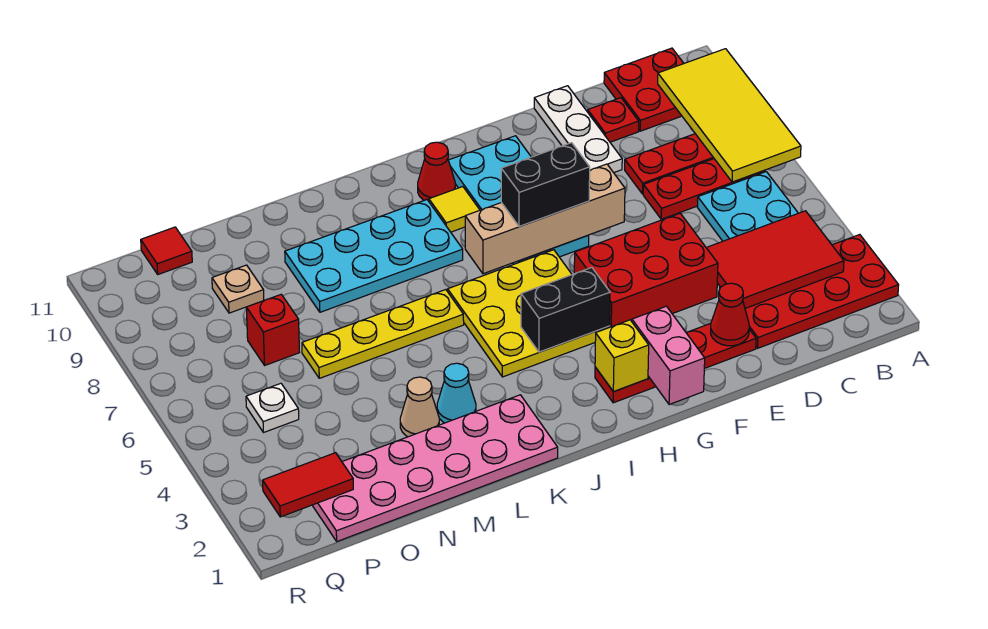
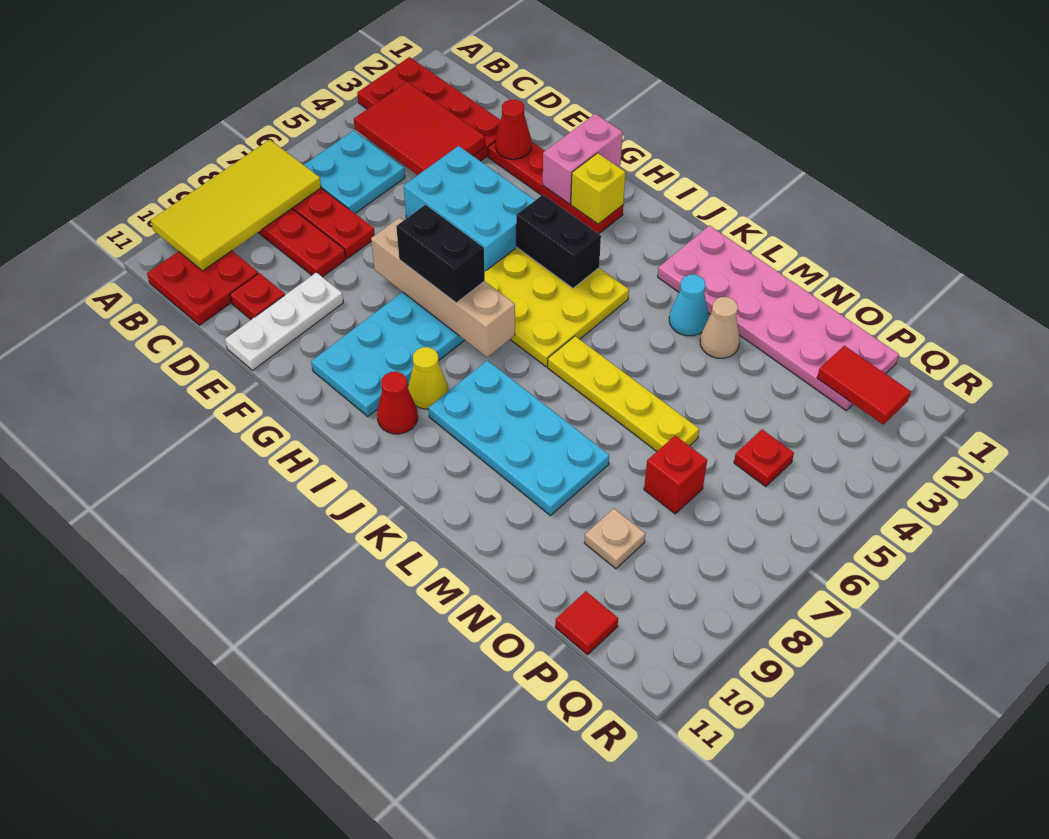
red brick E4:G5 level 1 -> cyan brick E4:G5 level 1
yellow tile I9 level 1 -> yellow cone I9 level 1
white plate P5 level 1 -> red plate P5 level 1

